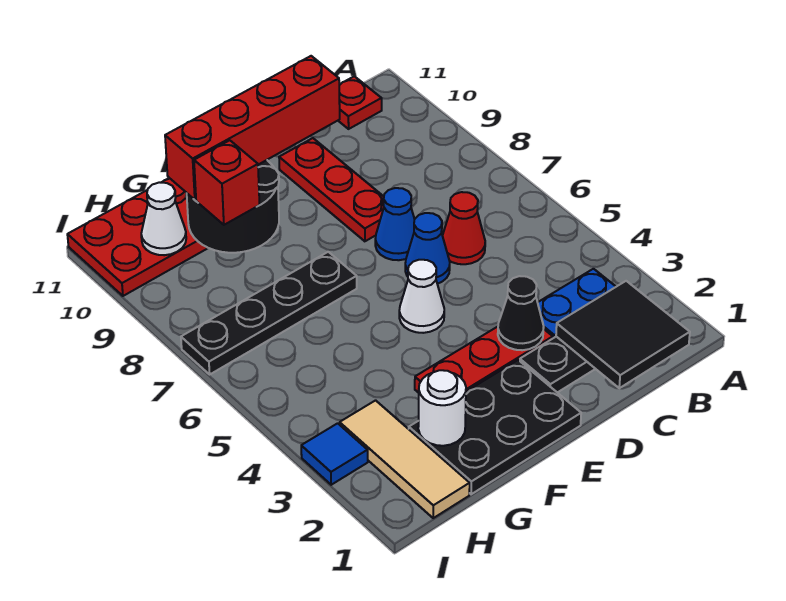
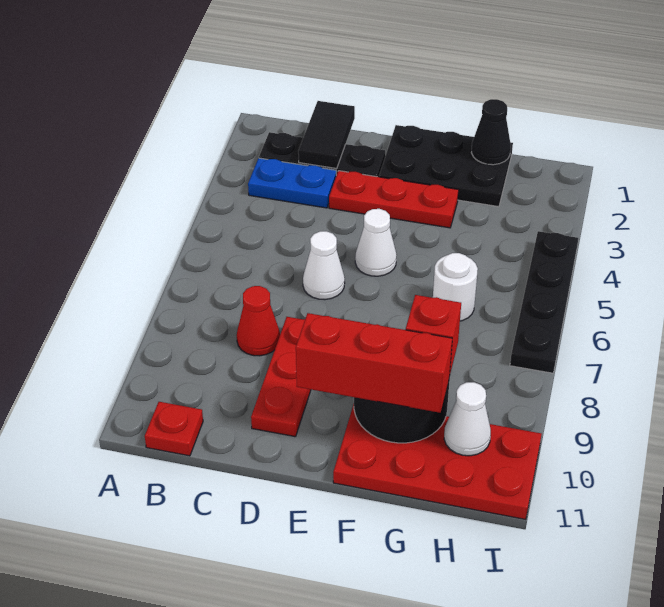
black tile B1:C2 level 2 -> black tile C1:C2 level 2
red cone C6 level 1 -> red cone C8 level 1
black cone D3 level 2 -> black cone G1 level 2
blue cone D6 level 1 -> white cone D6 level 1
blue cone D7 level 1 -> none
red brick D10:G10 level 3 -> red brick E10:G10 level 3
black plate F7:I7 level 1 -> black plate I4:I7 level 1
white round brick G2 level 2 -> white round brick G6 level 1
tan tile H1:H3 level 1 -> none
blue tile I3 level 1 -> none

